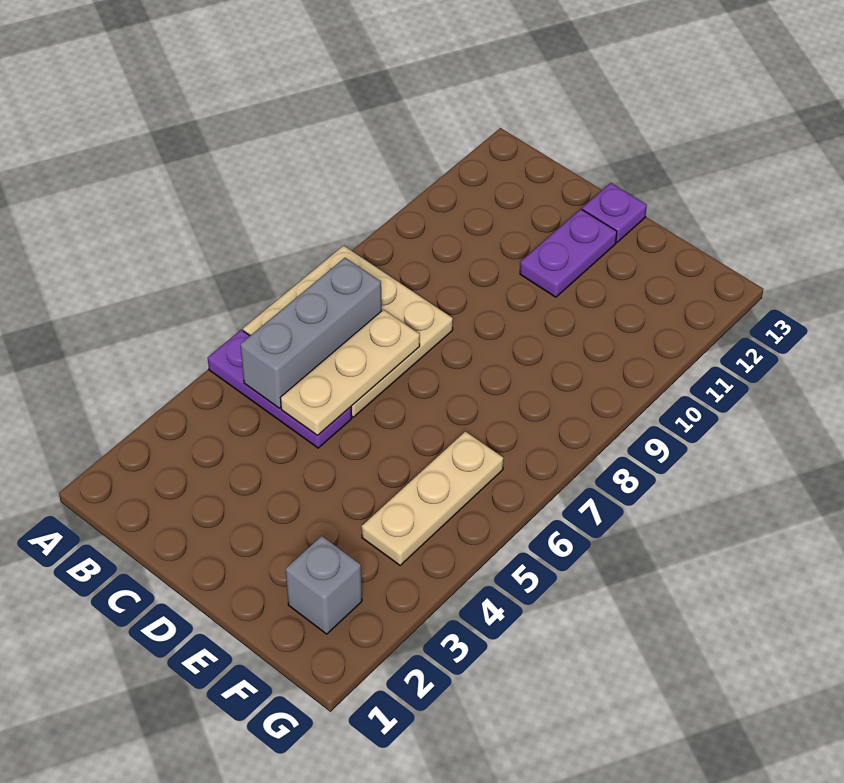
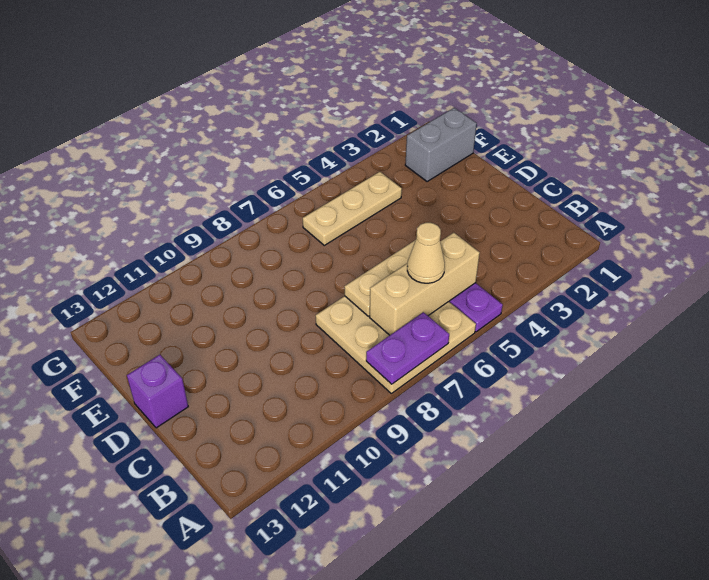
grey brick B5:B7 level 2 -> tan brick B5:B7 level 2
none -> tan cone B6 level 3
purple plate D11:D12 level 1 -> purple plate A7:A8 level 2
purple plate D13 level 1 -> purple brick D13 level 1
grey brick F2 level 1 -> grey brick F1:F2 level 1

